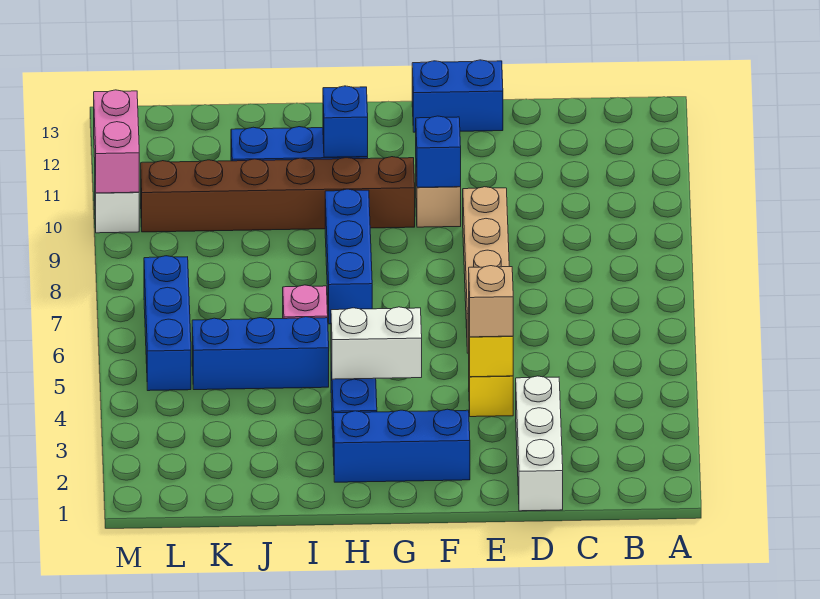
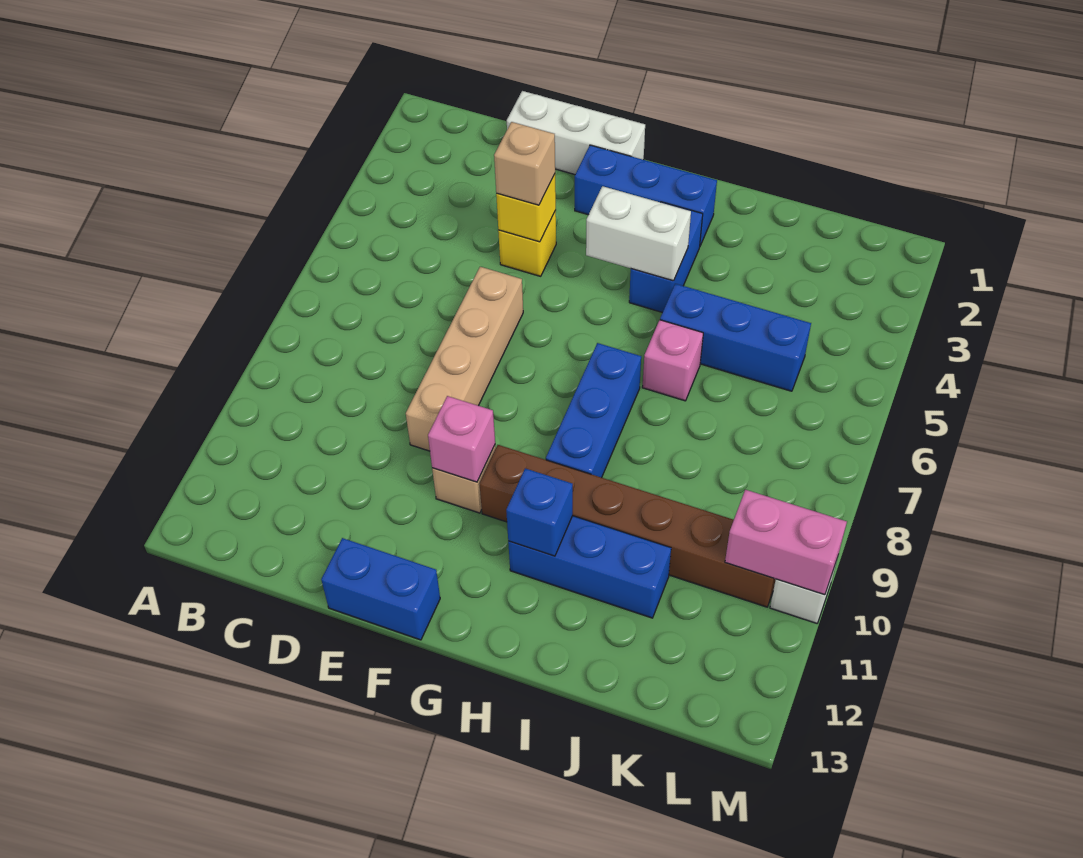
white brick D1:D3 level 1 -> white brick D1:F1 level 1
blue brick F10 level 2 -> pink brick F10 level 2
blue brick L5:L7 level 1 -> none
pink brick M10:M11 level 2 -> pink brick L10:M10 level 2

